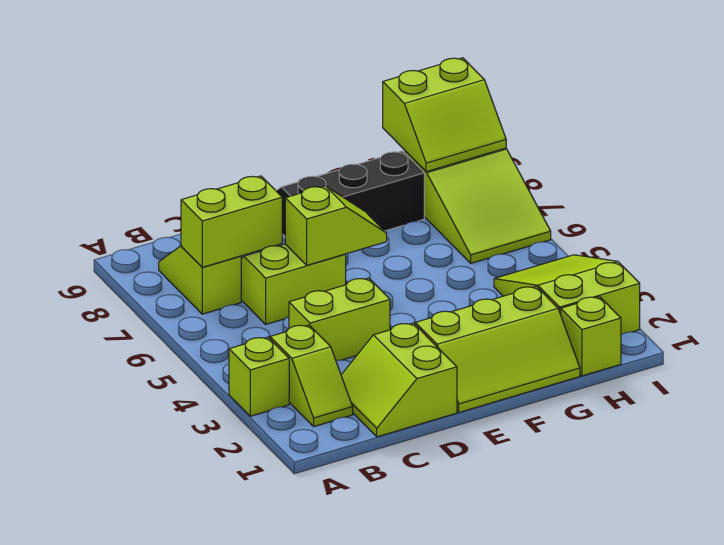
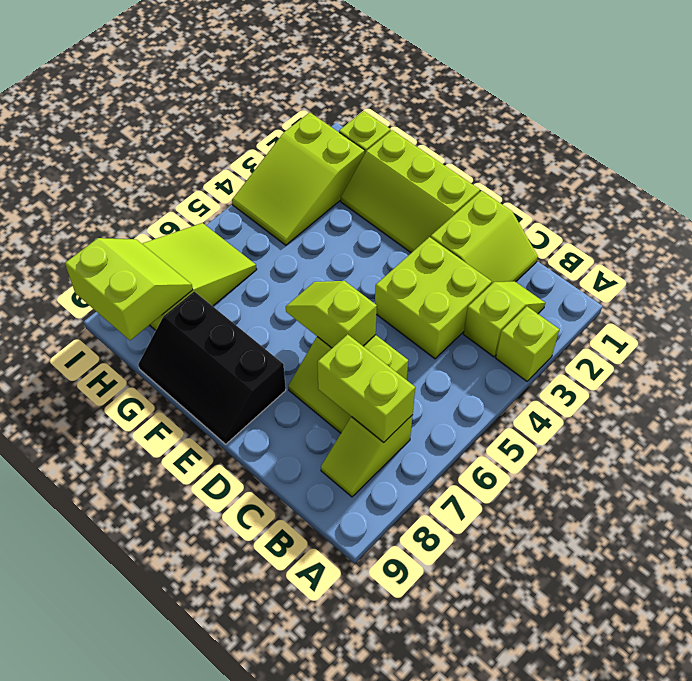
lime brick C4:D4 level 1 -> lime brick C3:D4 level 1
lime slope E1:G2 level 1 top 2 -> lime slope E1:G2 level 1 top 1

